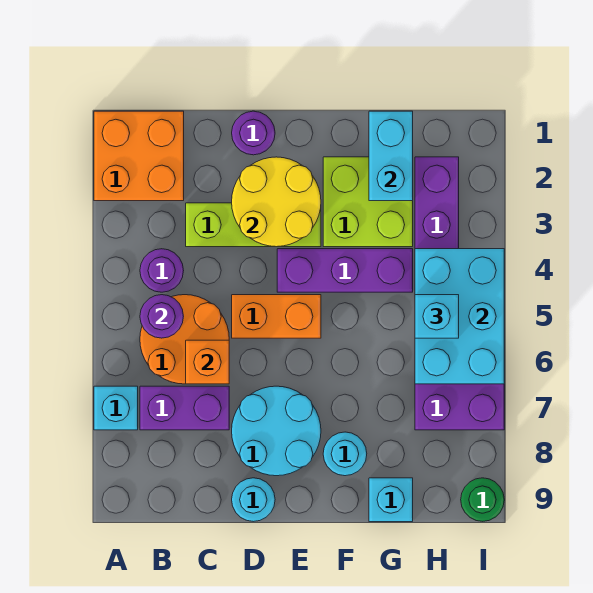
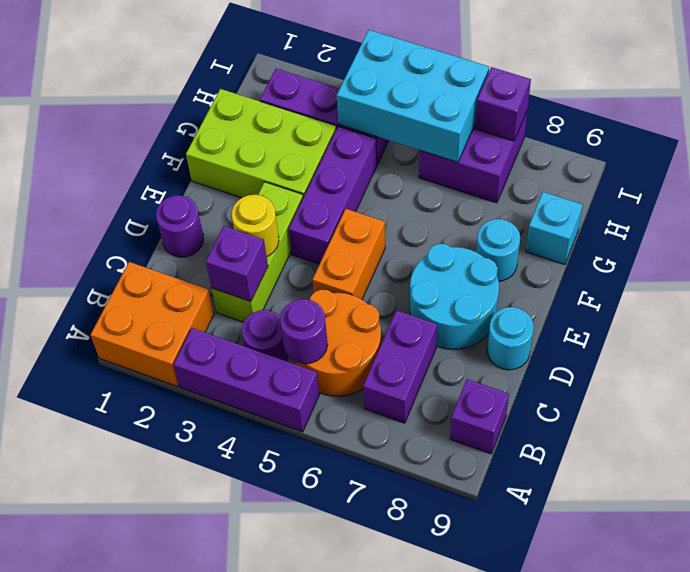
none -> purple brick A3:A5 level 1
cyan brick A7 level 1 -> none
none -> purple brick B9 level 1
none -> purple brick C3 level 2
orange brick C6 level 2 -> none
yellow round brick D2:E3 level 2 -> yellow round brick D3 level 2
lime brick F2:G3 level 1 -> lime brick F1:G3 level 1
cyan brick G1:G2 level 2 -> none
cyan brick H5 level 3 -> none
none -> purple brick I7 level 2
green round brick I9 level 1 -> none

